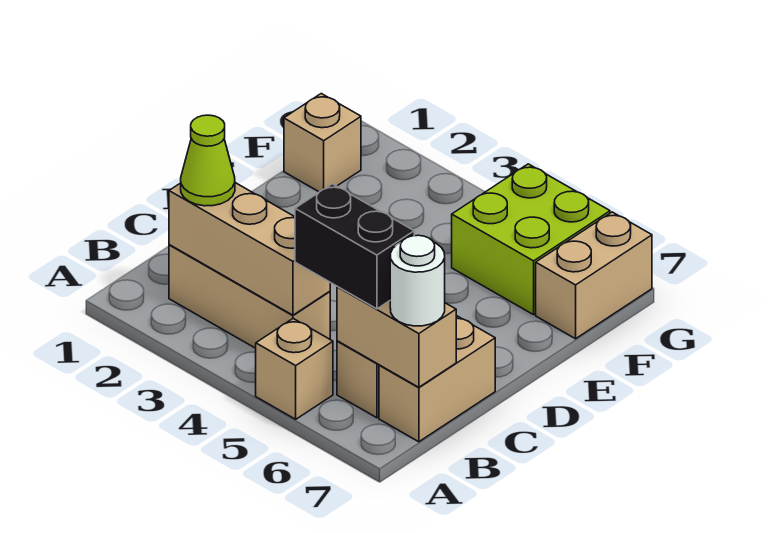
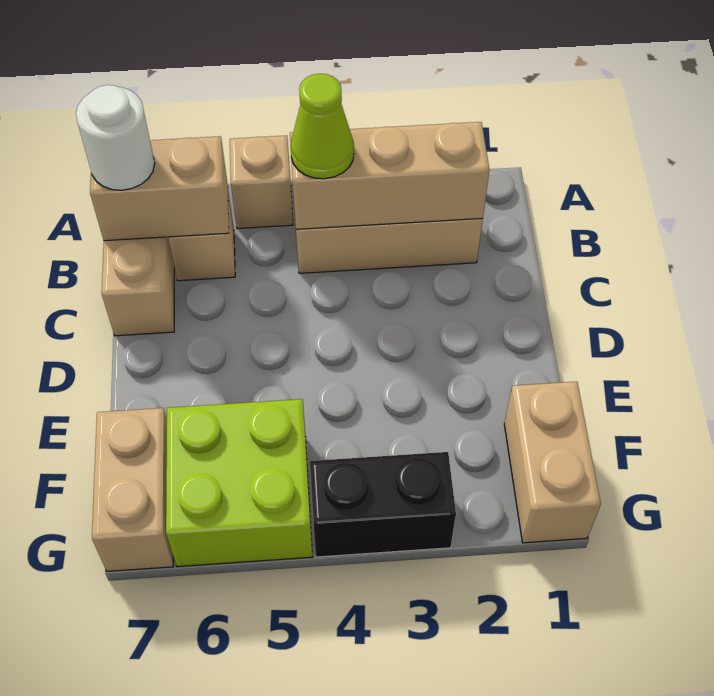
lime cone B2 level 3 -> lime cone B4 level 3
black brick B5:B6 level 3 -> black brick G3:G4 level 1
tan brick F1 level 1 -> tan brick F1:G1 level 1

